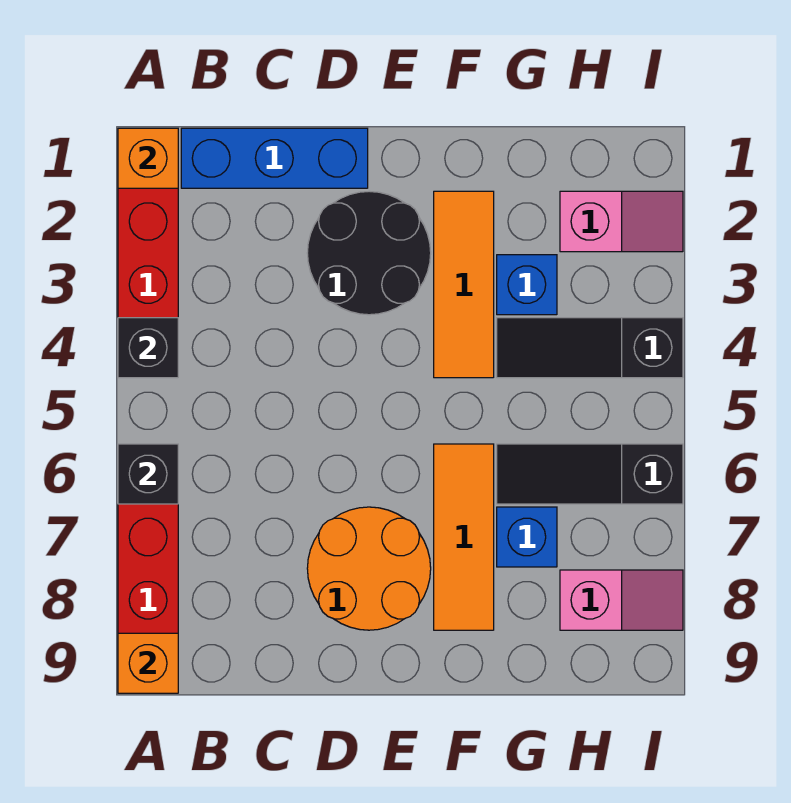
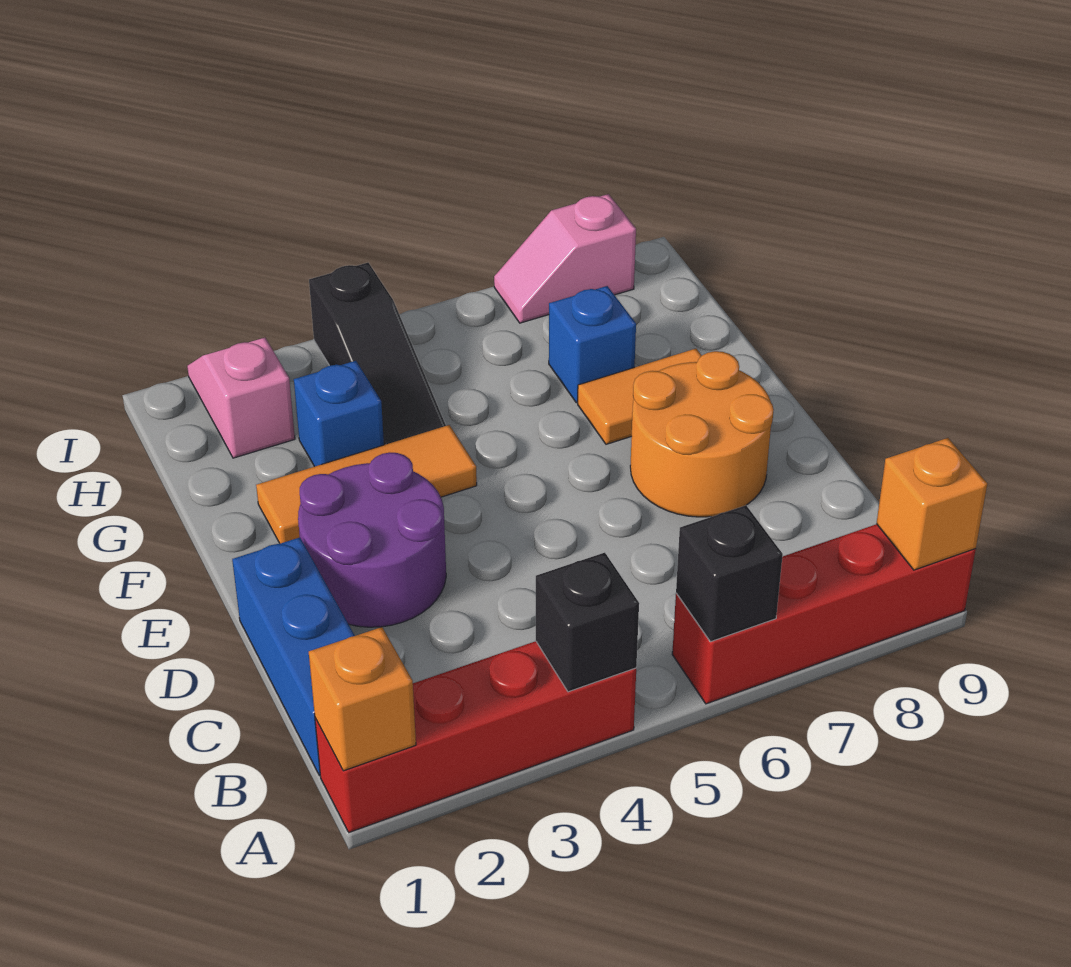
black round brick D2:E3 level 1 -> purple round brick D2:E3 level 1
orange tile F6:F8 level 1 -> orange tile F7:F8 level 1
black slope G6:I6 level 1 top I -> none
pink slope H8:I8 level 1 top H -> pink slope I7:I8 level 1 top 8

